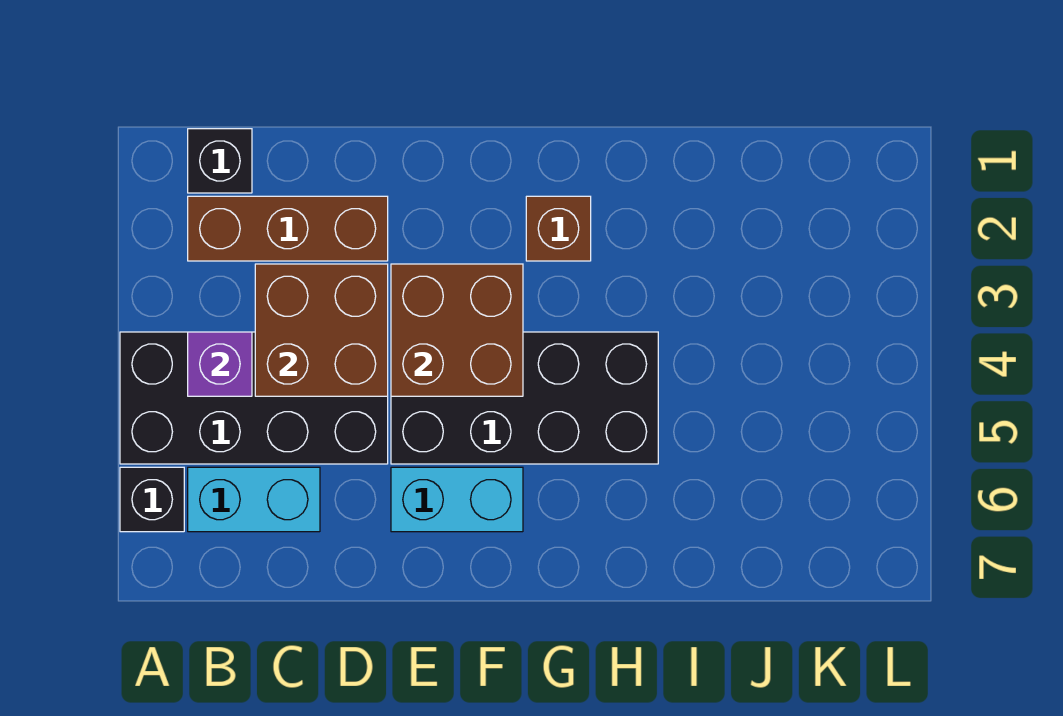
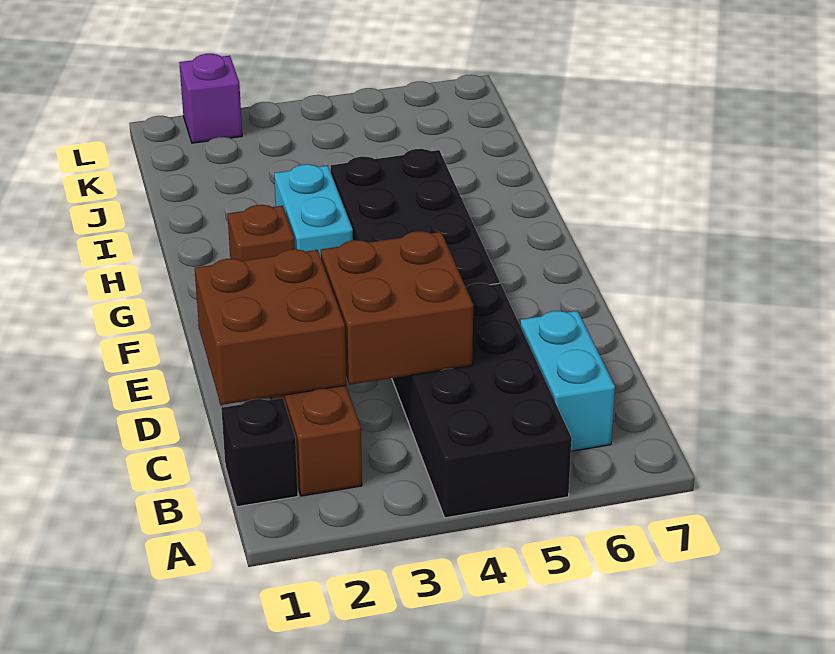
black brick A6 level 1 -> none
purple brick B4 level 2 -> purple brick L2 level 1
brown brick E3:F4 level 2 -> brown brick C1:D2 level 2
cyan brick E6:F6 level 1 -> cyan brick G3:H3 level 1

